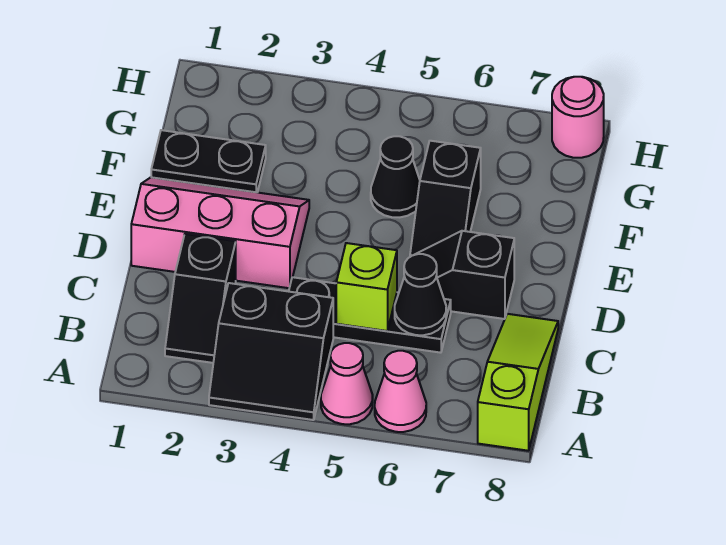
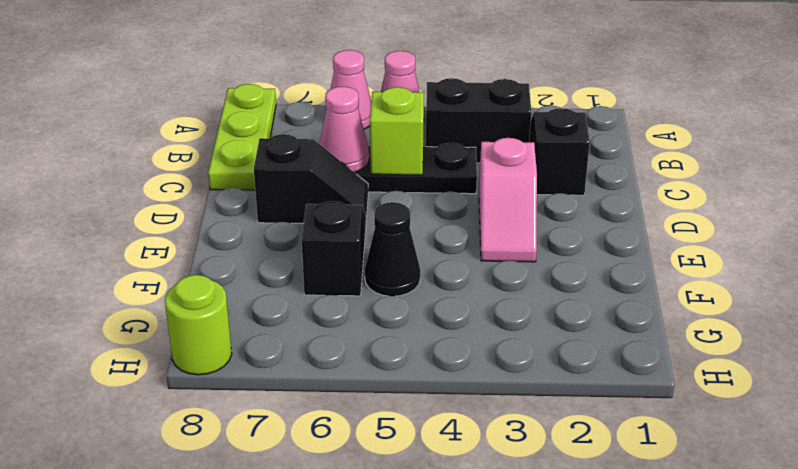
lime slope A8:C8 level 1 top A -> lime plate A8:C8 level 1
black cone C6 level 2 -> pink cone C6 level 2
pink slope D1:E3 level 1 top D -> pink slope D3:E3 level 1 top D
black plate F1:F2 level 1 -> none
pink round brick H8 level 1 -> lime round brick H8 level 1

